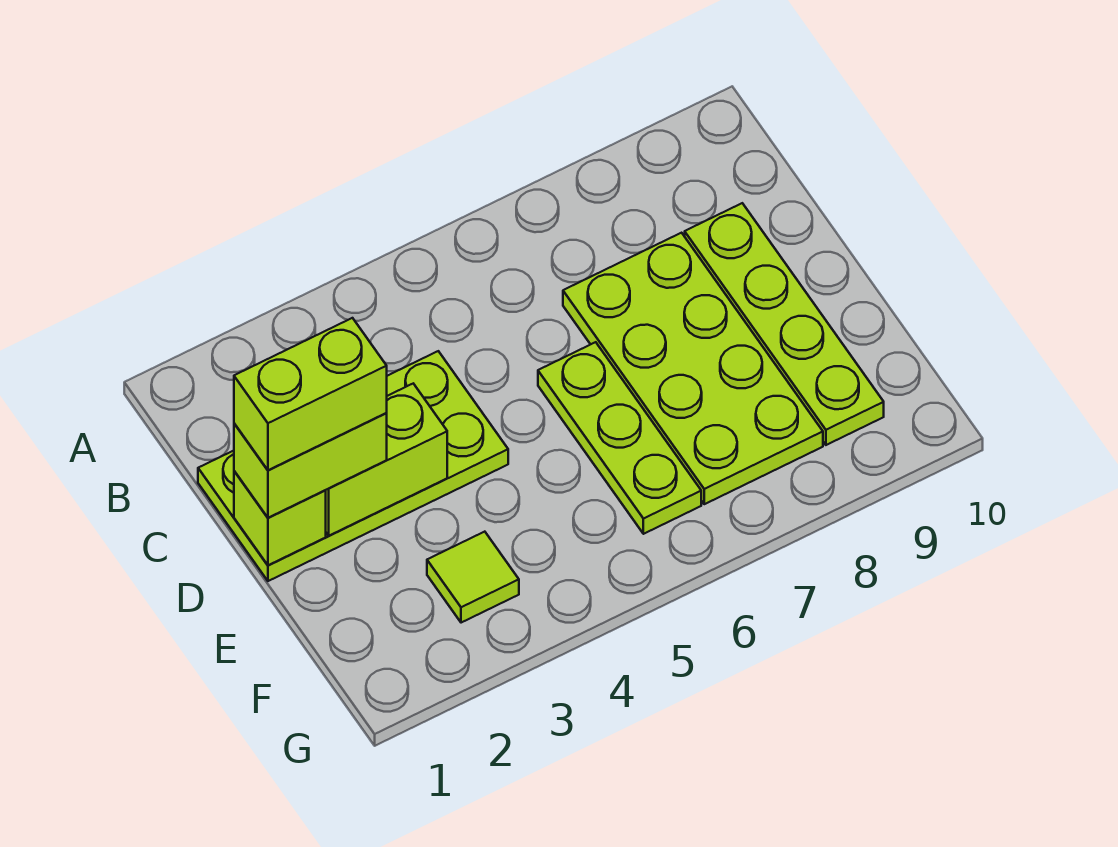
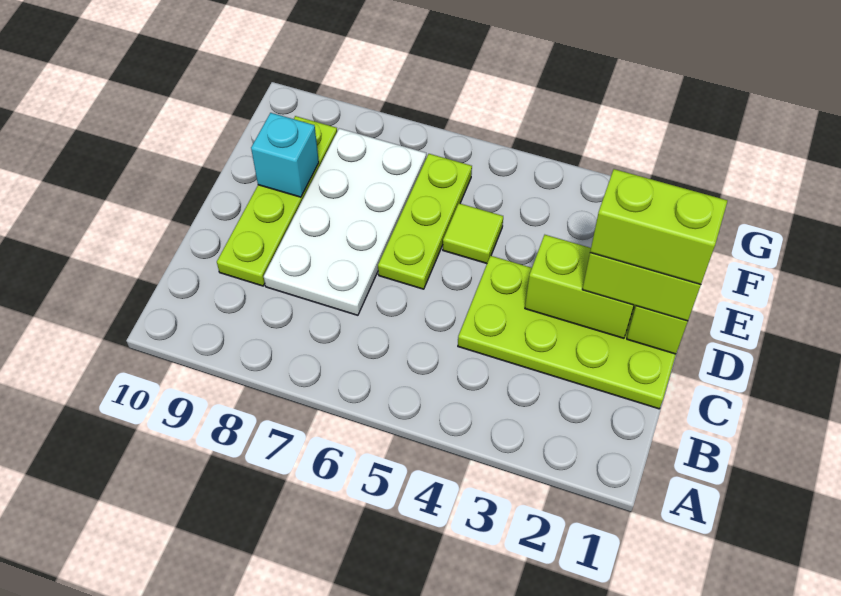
lime plate C7:F8 level 1 -> white plate C7:F8 level 1
none -> cyan brick E9 level 2
lime tile F3 level 1 -> lime tile E5 level 1

